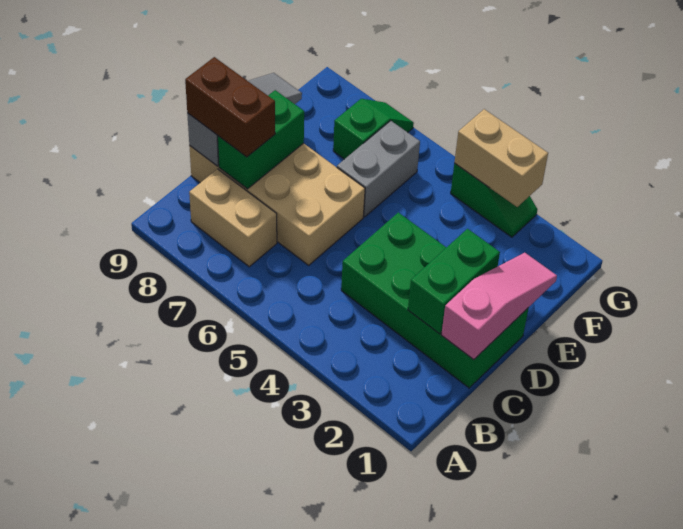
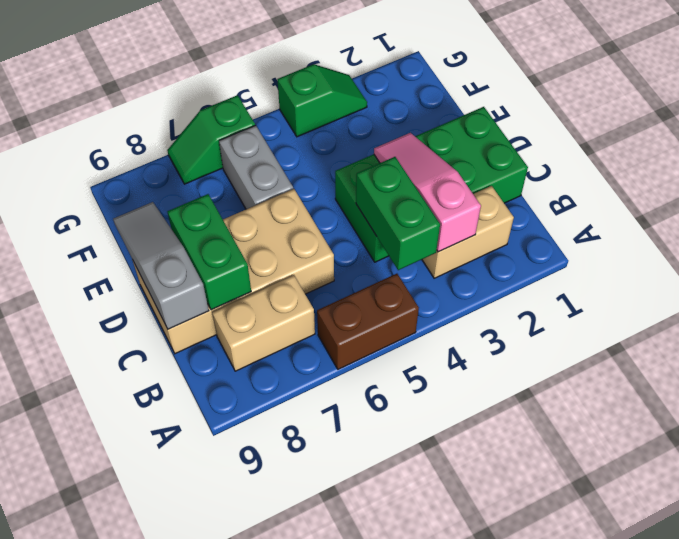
pink slope C1:E1 level 2 top C -> pink slope B3:D3 level 2 top B
green brick C2:D2 level 2 -> green brick B4:C4 level 2
brown brick C8:C9 level 3 -> brown brick A5:A6 level 1
green slope F7:G7 level 1 top F -> green slope G6:G7 level 1 top 6
tan brick G3:G4 level 2 -> tan brick B2:B3 level 1

